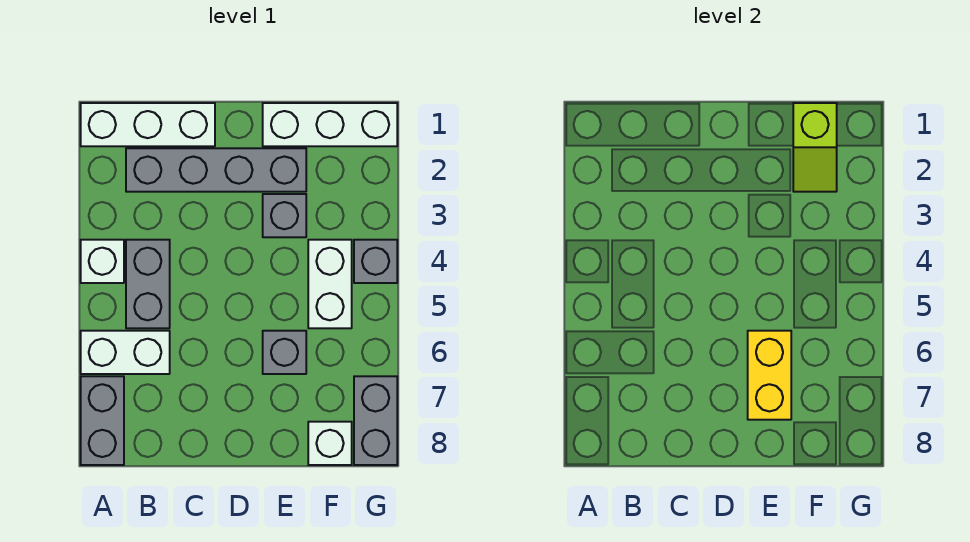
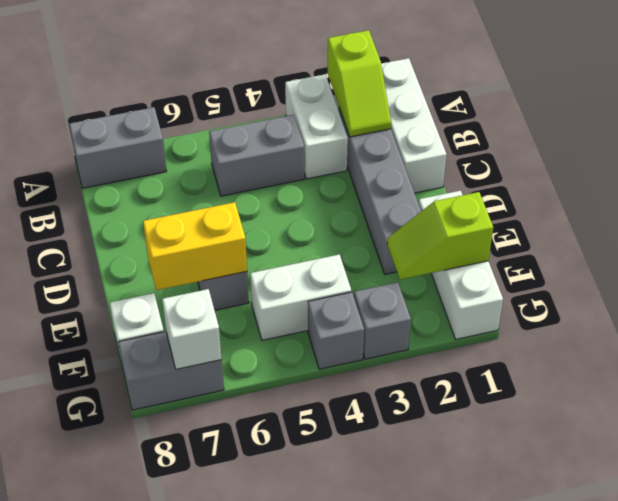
none -> lime slope A2:B2 level 2 top A
white brick A4 level 1 -> white brick G7 level 2
white brick A6:B6 level 1 -> white brick A3:B3 level 1
grey brick E3 level 1 -> grey brick G3 level 1

